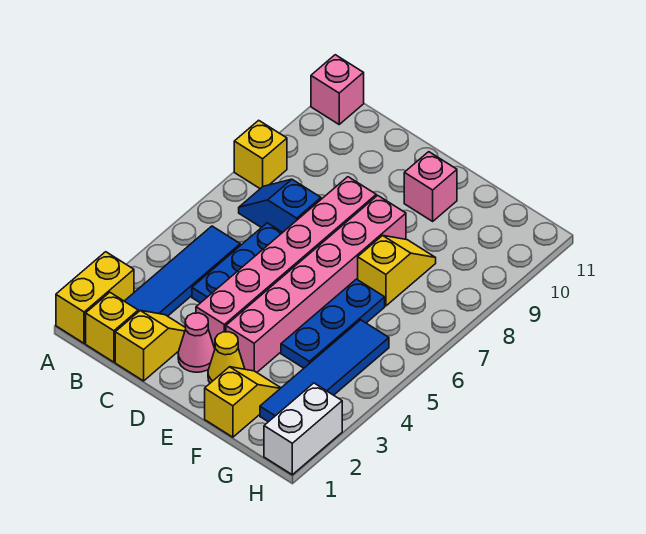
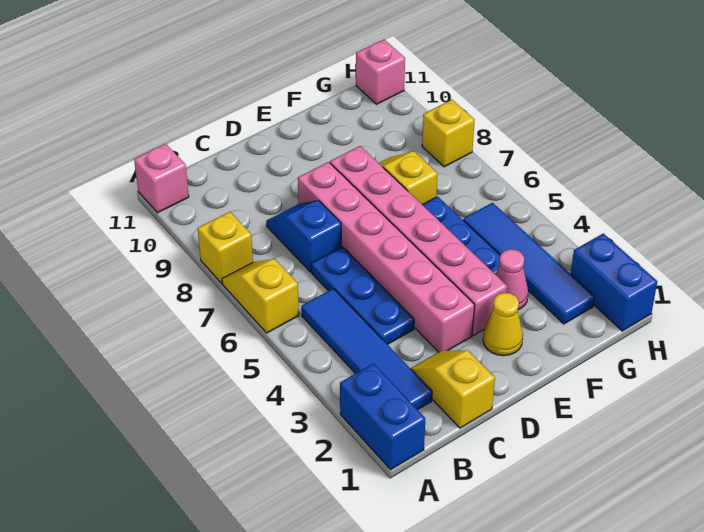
yellow brick A1:A2 level 1 -> blue brick A1:A2 level 1
yellow brick B1 level 1 -> yellow brick H8 level 1
blue slope B7:C7 level 1 top C -> blue slope C7:C8 level 1 top 7
pink cone D2 level 1 -> pink cone F3 level 1
pink brick E10 level 1 -> pink brick H11 level 1
yellow slope F1:F2 level 1 top 1 -> yellow slope A6:A7 level 1 top 6
white brick H1:H2 level 1 -> blue brick H1:H2 level 1

